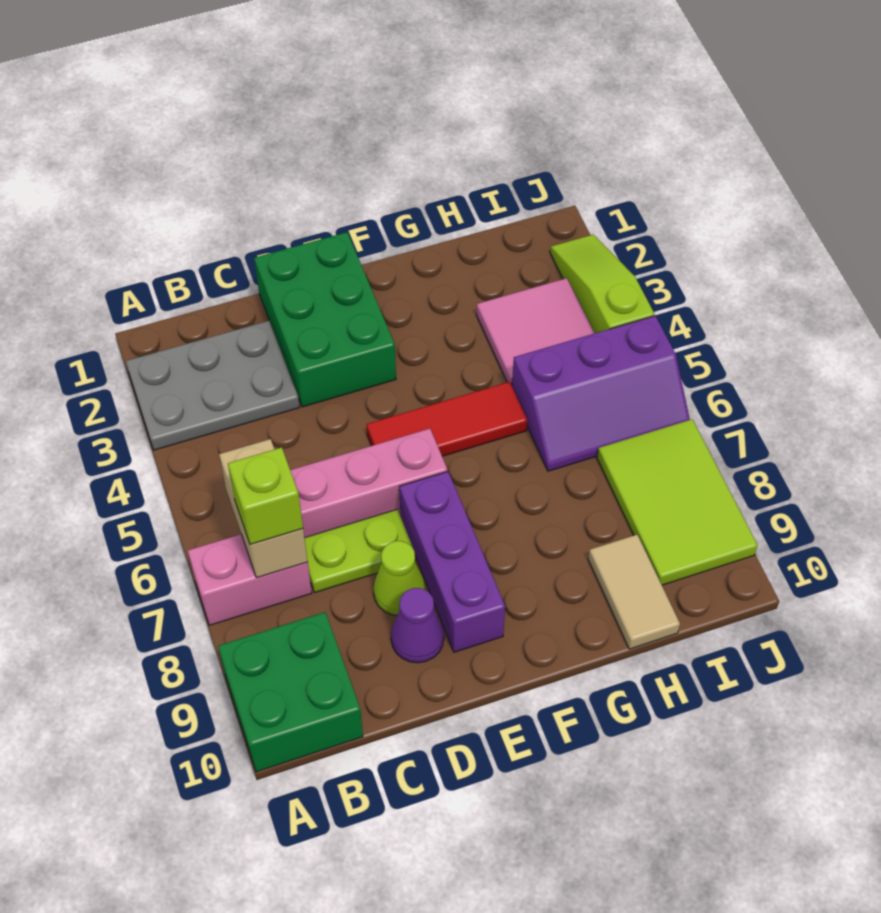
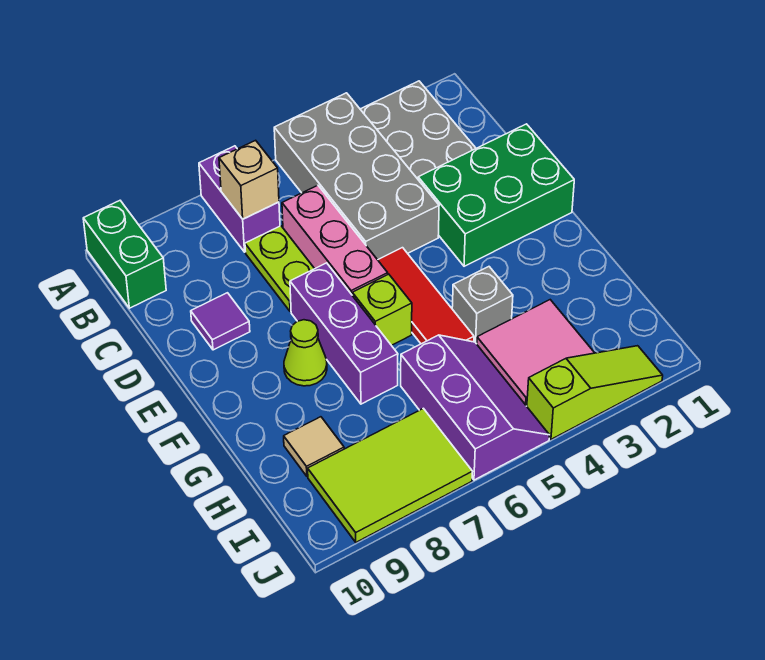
none -> grey brick A4:D5 level 1
pink brick A7:B7 level 1 -> purple brick A7:B7 level 1
green brick A9:B10 level 1 -> green brick A10:B10 level 1
tan brick B6:B7 level 2 -> tan brick B7 level 2
lime brick B7 level 3 -> lime brick F6 level 1
lime cone D8 level 1 -> lime cone F8 level 1
purple cone D9 level 1 -> purple tile D9 level 1
purple brick E7:E9 level 1 -> purple brick E7:G7 level 1
none -> grey brick G4 level 1
purple slope H5:J6 level 1 top 5 -> purple slope H5:J6 level 1 top 6
tan tile H9:H10 level 1 -> tan tile H9 level 1

